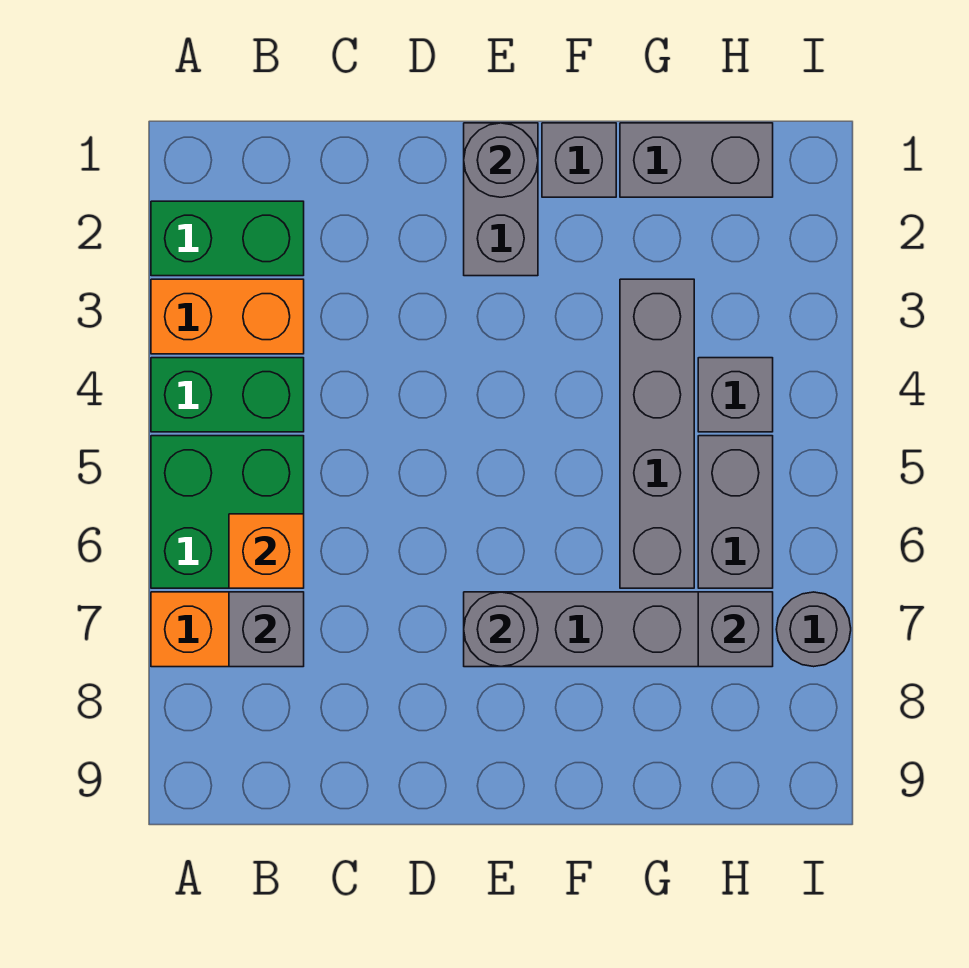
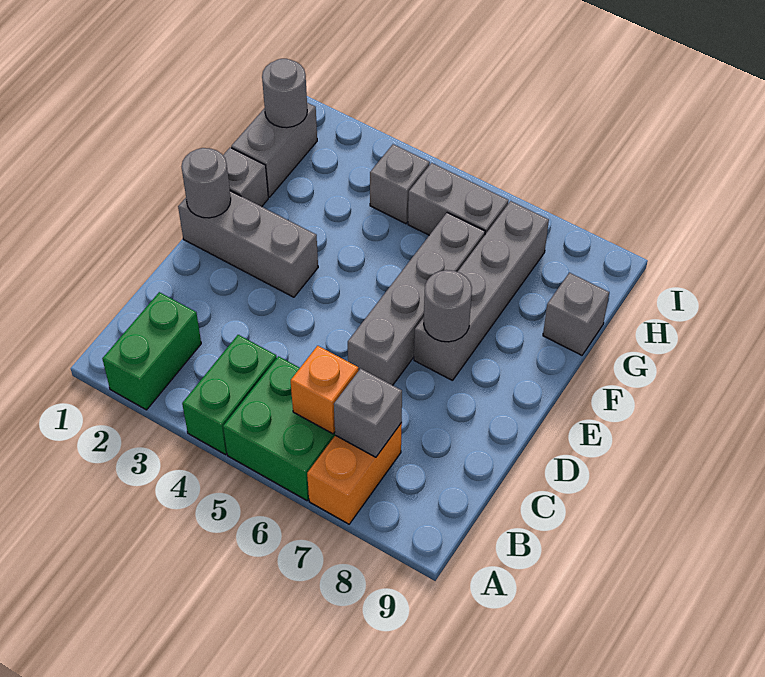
orange brick A3:B3 level 1 -> none
grey brick E1:E2 level 1 -> grey brick E1:E3 level 1
grey brick G3:G6 level 1 -> grey brick D6:G6 level 1
grey brick H7 level 2 -> grey brick G9 level 1
grey round brick I7 level 1 -> grey round brick H1 level 2

